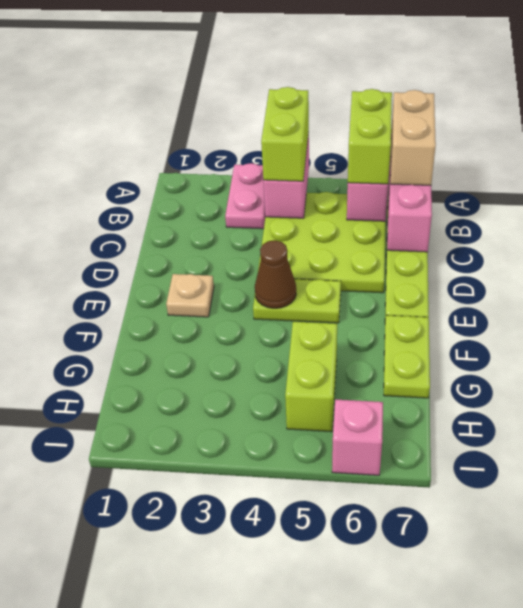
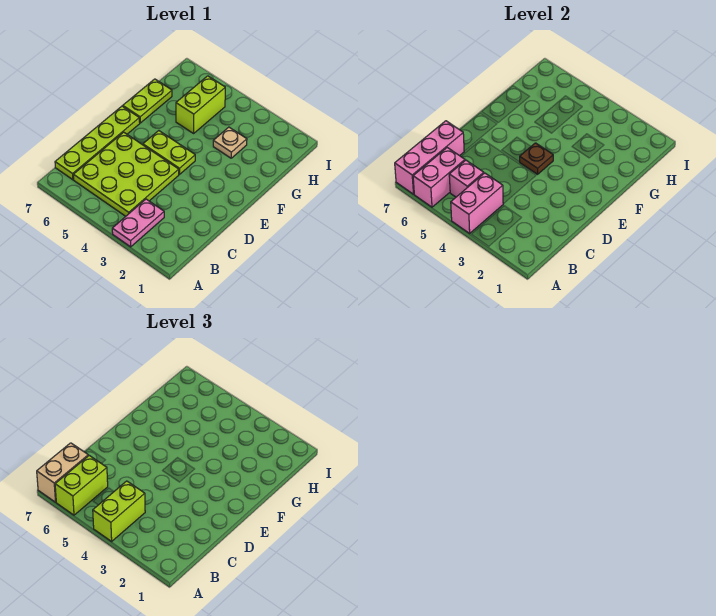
tan plate E2 level 1 -> tan plate G3 level 1
brown cone E4 level 2 -> brown plate E4 level 2
pink brick I6 level 1 -> pink brick B5 level 2

